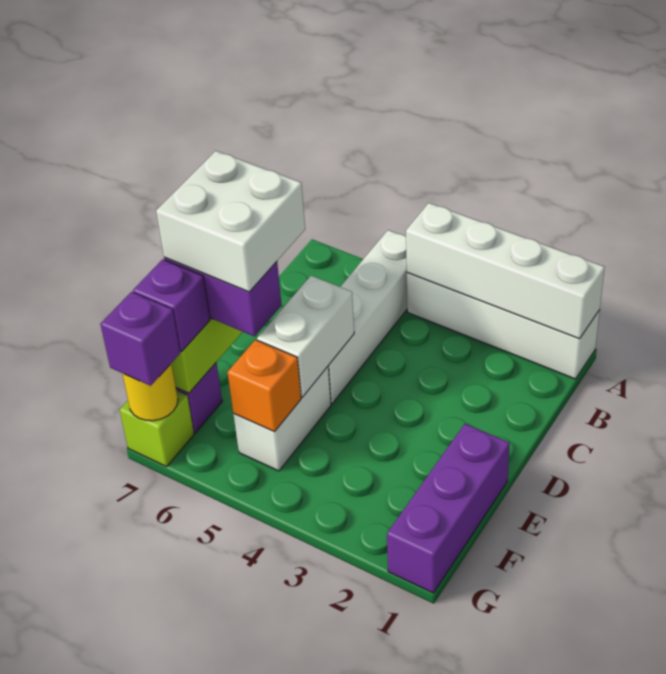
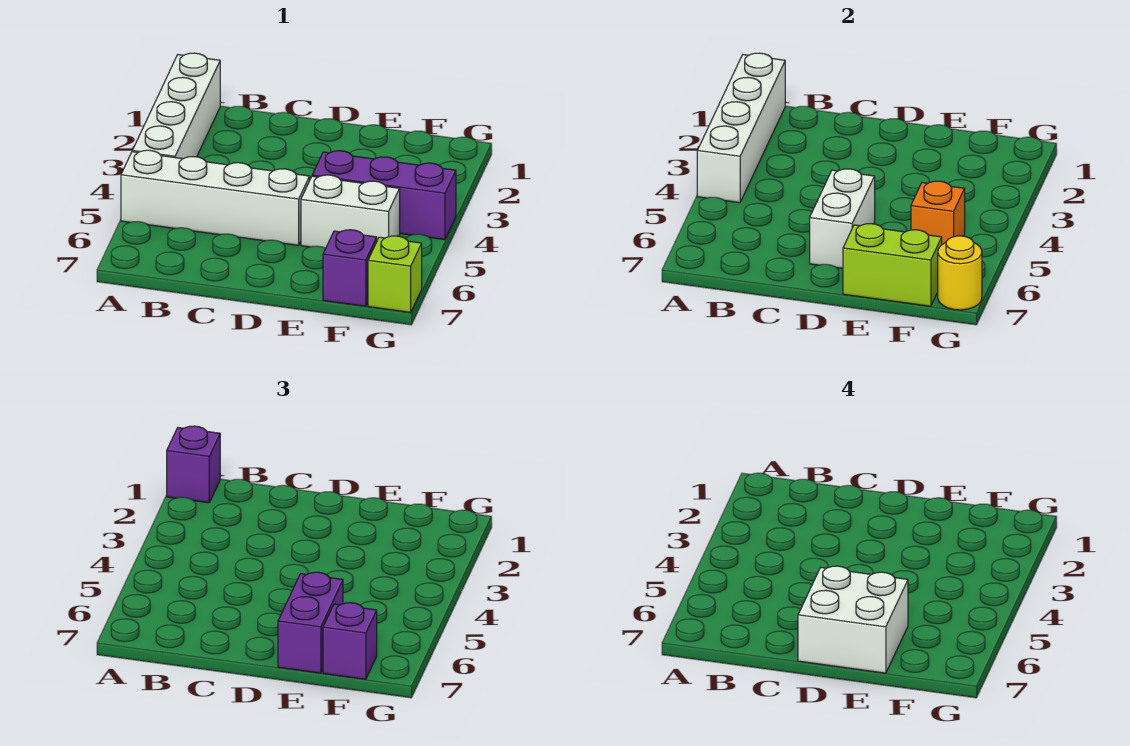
white brick D5:E5 level 2 -> white brick D5:D6 level 2
purple brick E1:G1 level 1 -> purple brick E4:G4 level 1
purple brick G7 level 3 -> purple brick A1 level 3

